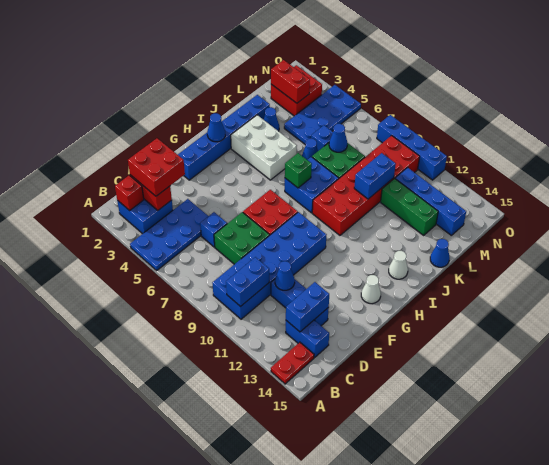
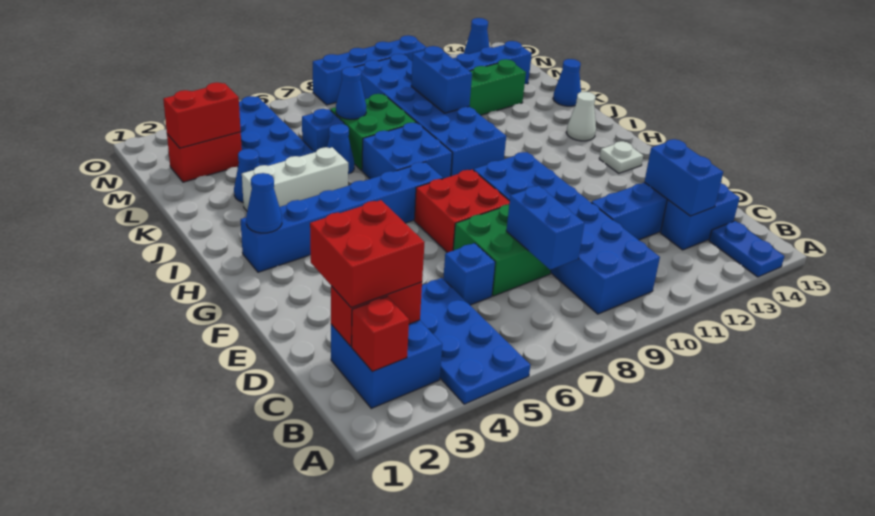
red plate A14:B14 level 1 -> blue plate A14:B14 level 1
blue brick B10:C10 level 2 -> blue brick C8:D8 level 2
blue cone D11 level 2 -> blue cone O14 level 1
blue brick F2:K2 level 1 -> blue brick H2:H7 level 1
white cone G14 level 1 -> white plate G14 level 1
white brick I3:J5 level 1 -> white brick J3:J5 level 1
green brick I7 level 2 -> none
red brick I9:N10 level 1 -> blue brick I9:N10 level 1
red brick M2:N3 level 1 -> red brick M2:M3 level 1

